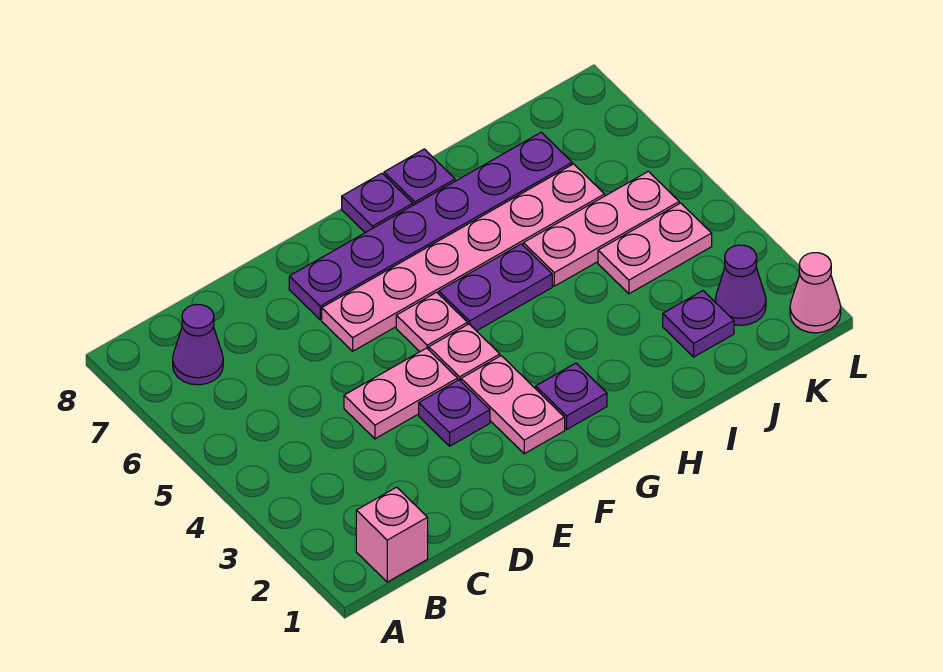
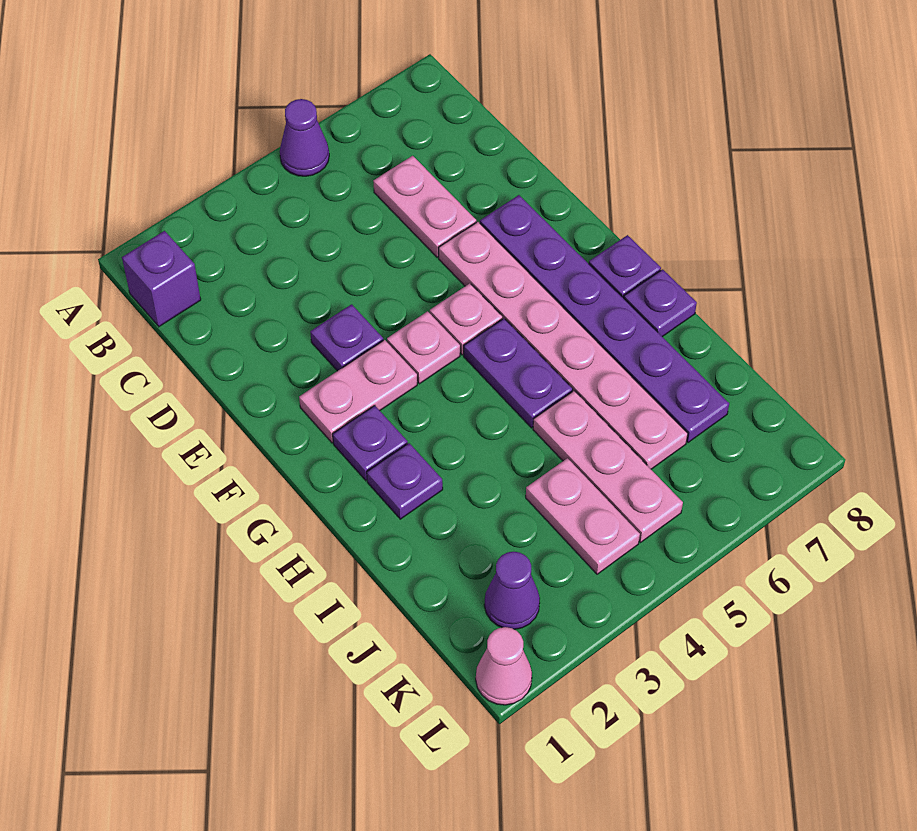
pink brick B1 level 1 -> purple brick B1 level 1
purple cone B7 level 1 -> purple cone A5 level 1
pink plate D4:E4 level 1 -> pink plate C6:D6 level 1
purple plate J2 level 1 -> purple plate H2 level 1

